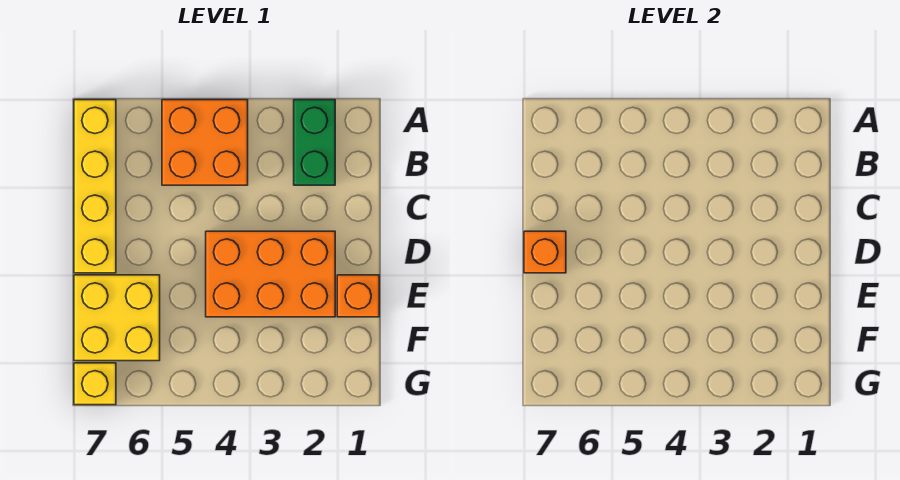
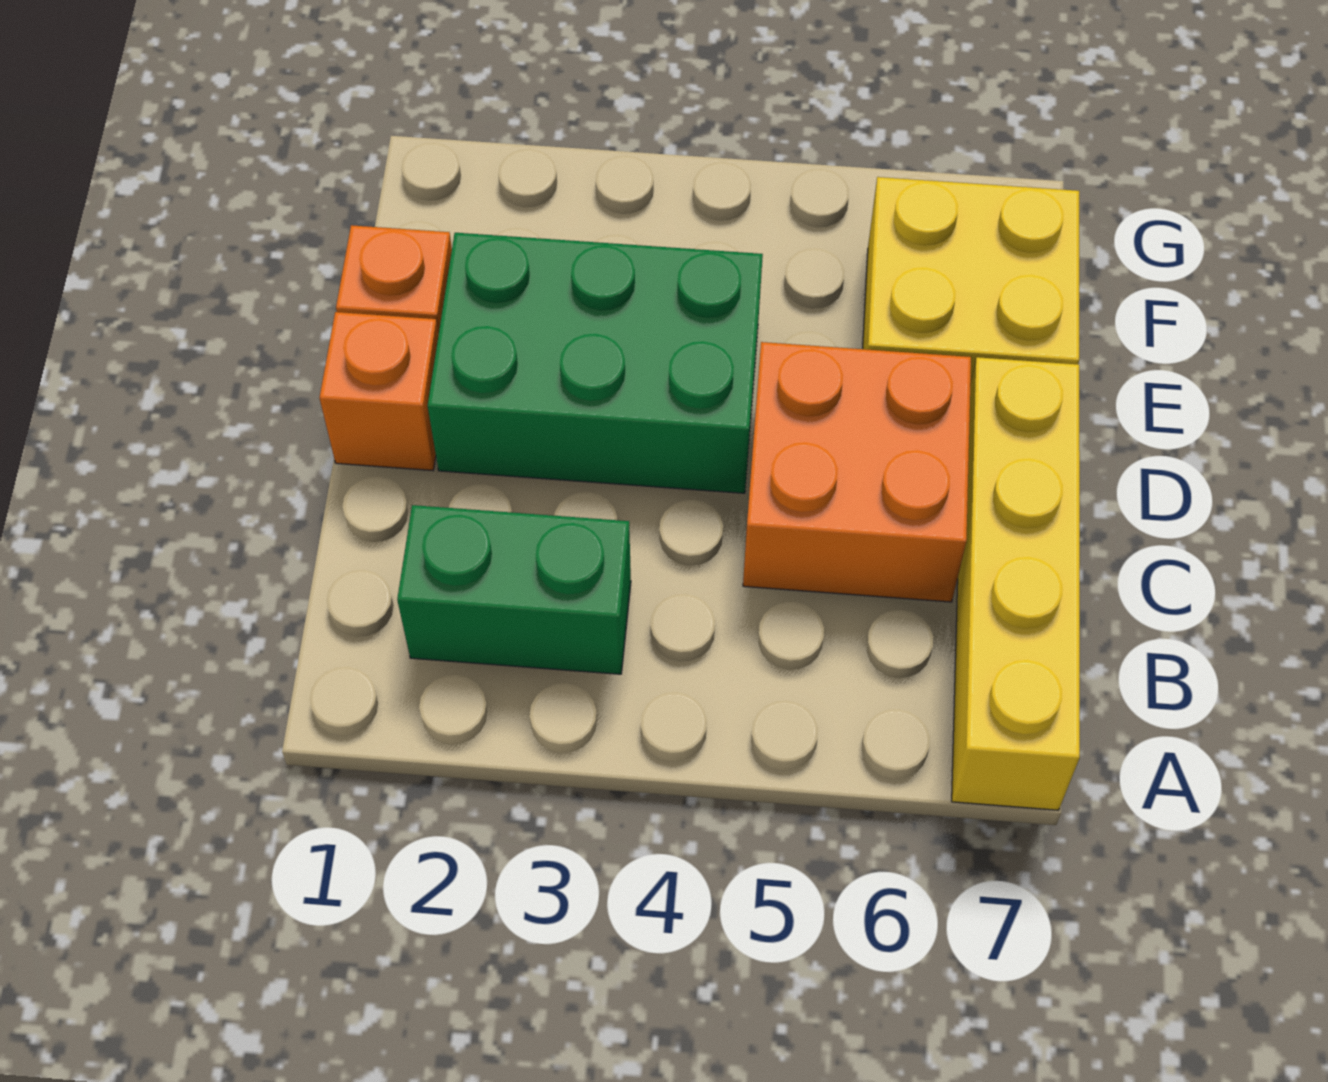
green brick A2:B2 level 1 -> green brick B2:B3 level 1
orange brick A4:B5 level 1 -> orange brick C5:D6 level 1
orange brick D2:E4 level 1 -> green brick D2:E4 level 1
orange brick D7 level 2 -> orange brick D1 level 1
yellow brick G7 level 1 -> none

